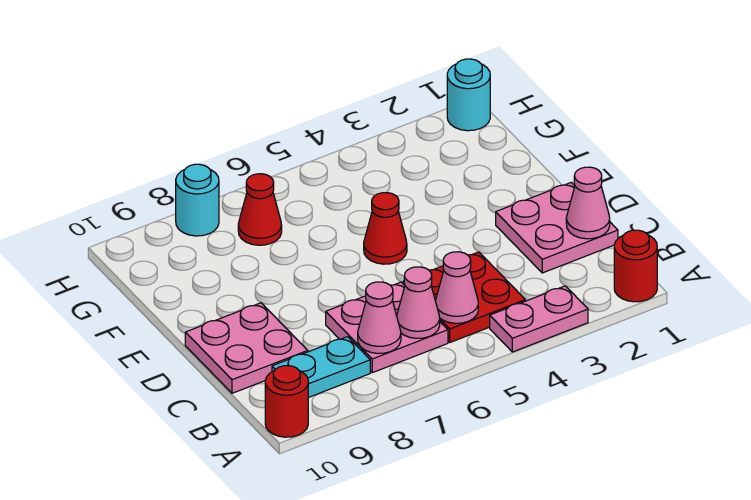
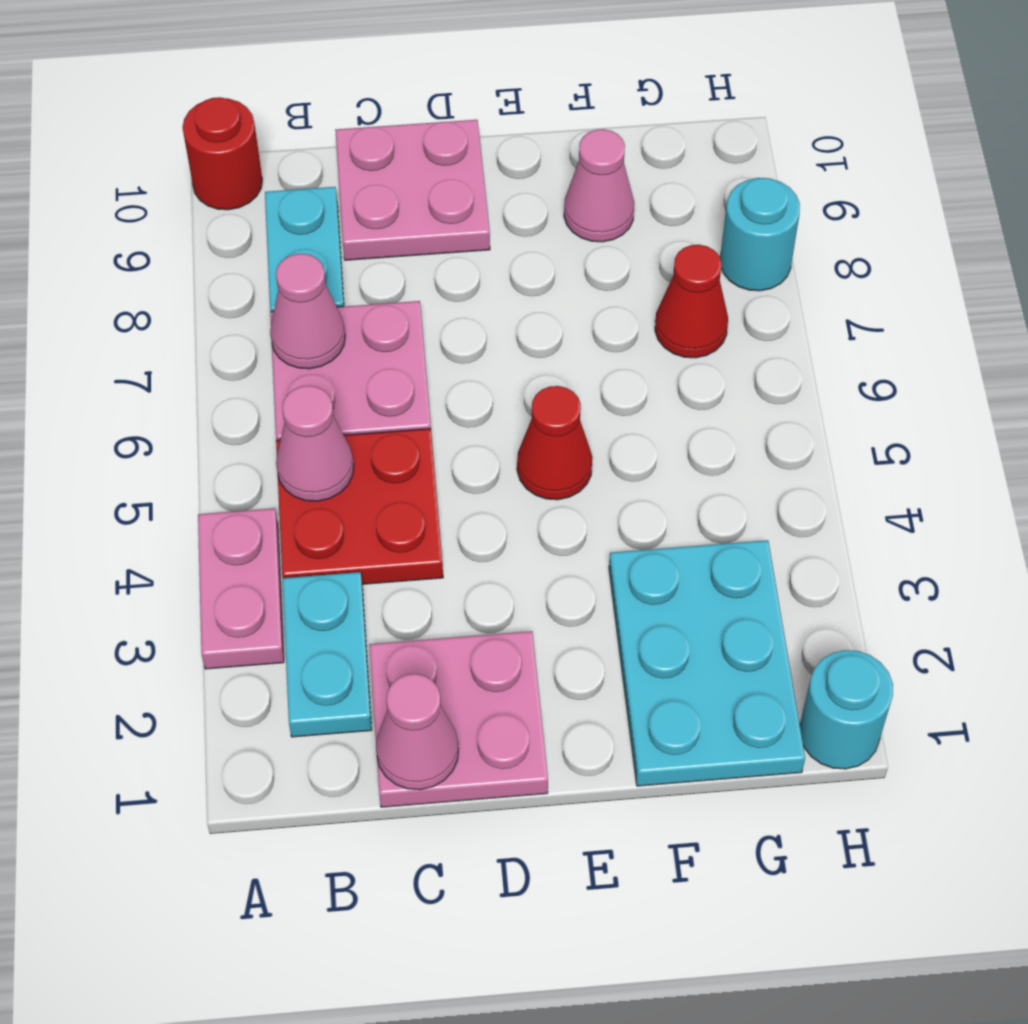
red round brick A1 level 1 -> none
none -> cyan plate B2:B3 level 1
pink cone B6 level 2 -> pink cone F9 level 1
none -> cyan plate F1:G3 level 1

